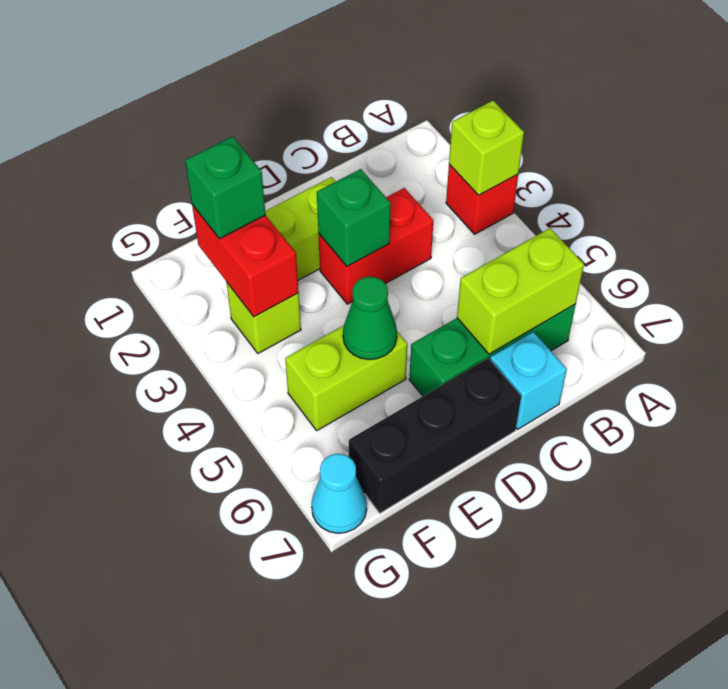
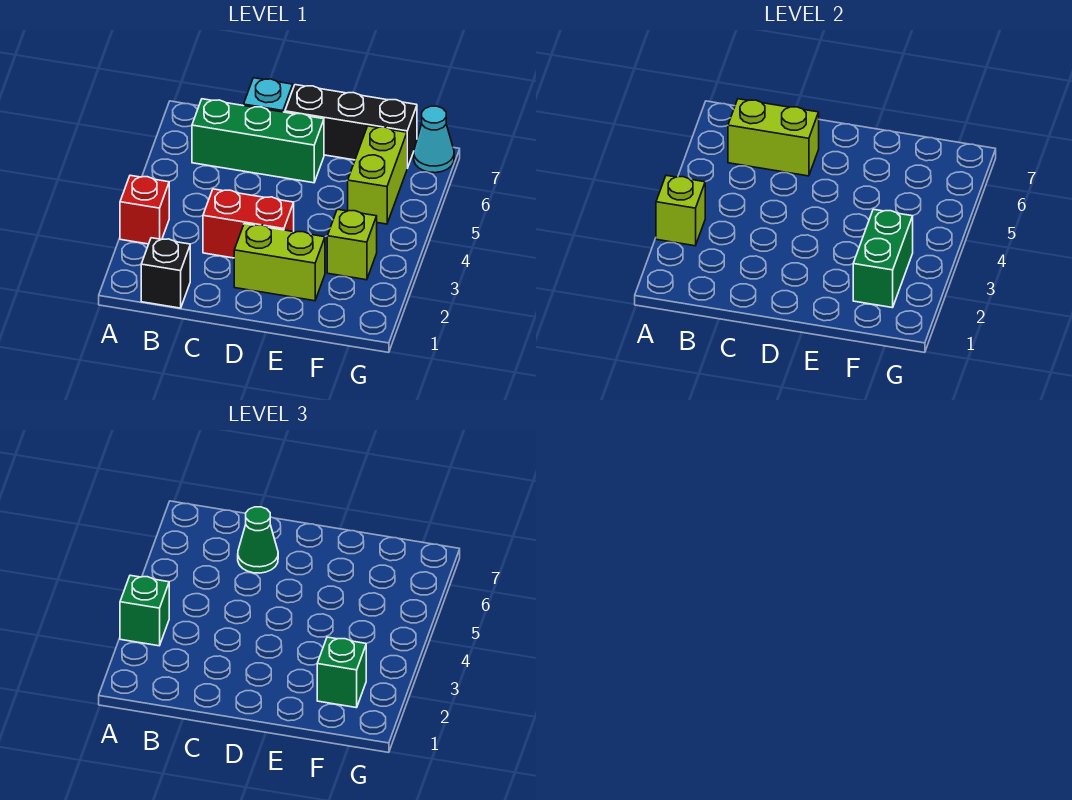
none -> black brick B1 level 1
green brick D3 level 2 -> green brick A3 level 3
lime brick E5:F5 level 1 -> lime brick F5:F6 level 1
green cone E5 level 2 -> green cone C6 level 3
red brick F2:F3 level 2 -> green brick F2:F3 level 2

